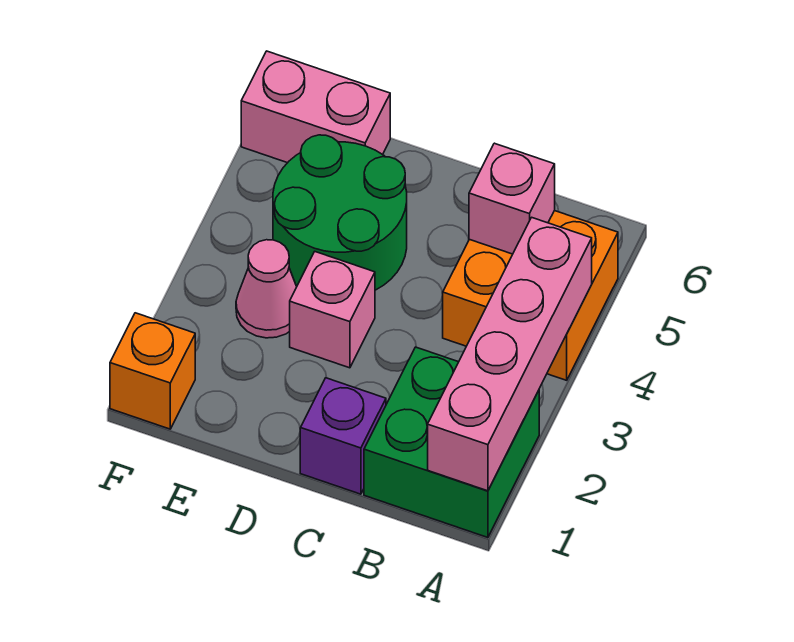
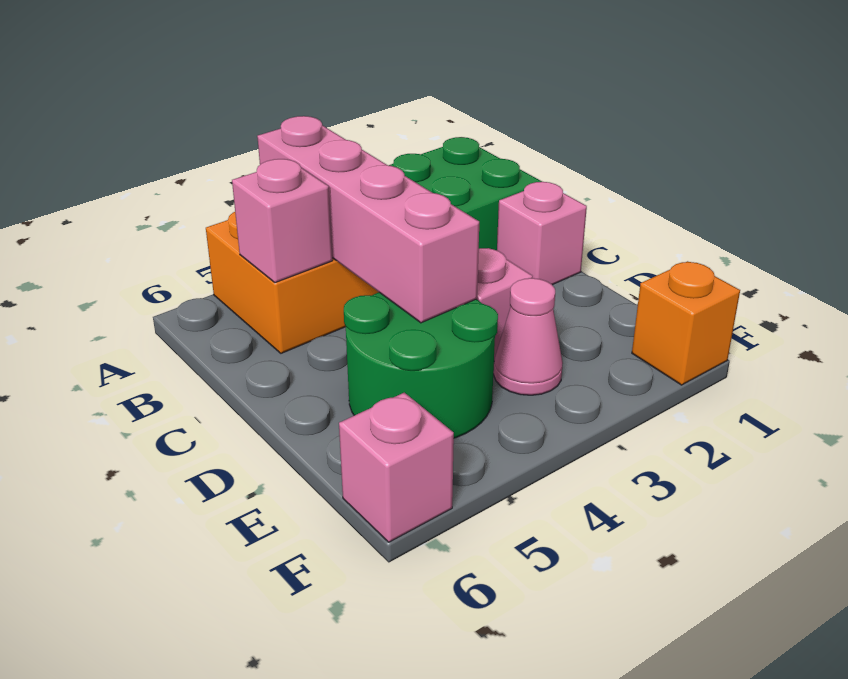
pink brick A1:A4 level 2 -> pink brick A4:D4 level 2
purple brick C1 level 1 -> pink brick C1 level 1
pink brick E6:F6 level 1 -> pink brick F6 level 1

